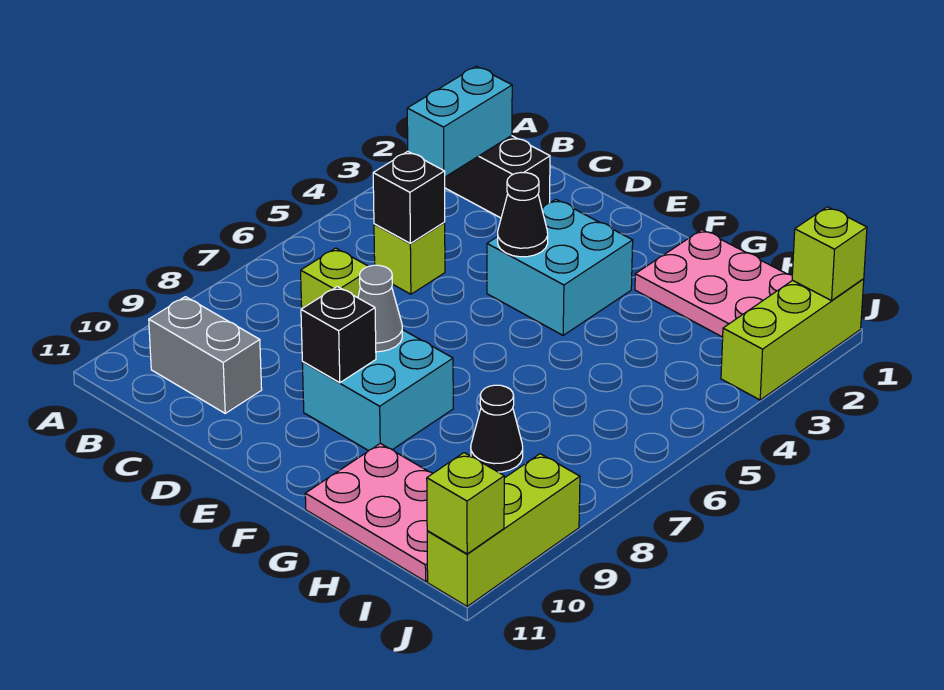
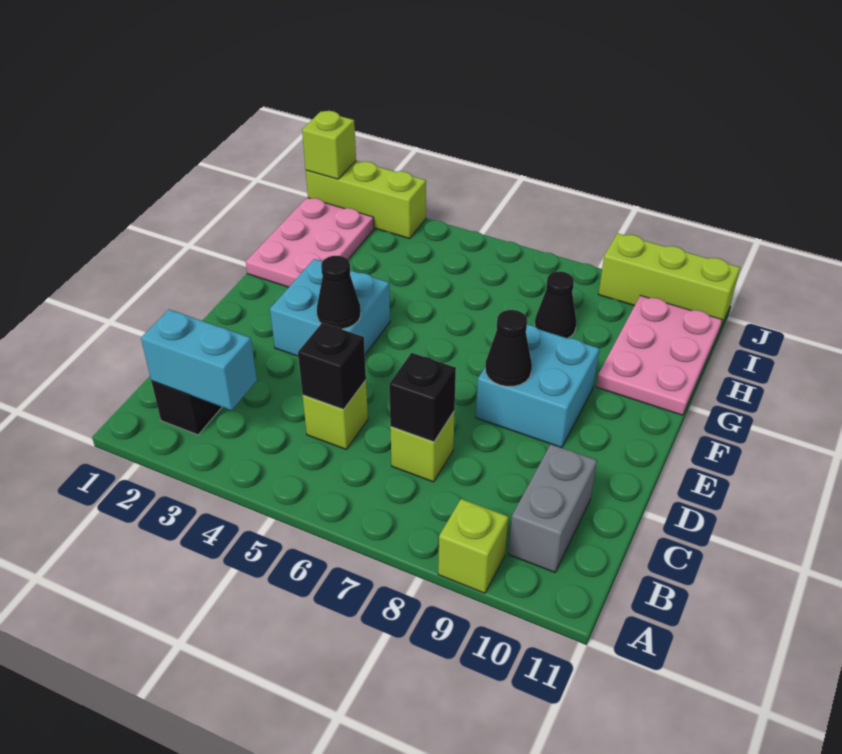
grey cone E8 level 2 -> black cone E8 level 2
black brick E9 level 2 -> black brick C7 level 2
lime brick J11 level 2 -> lime brick A9 level 1

